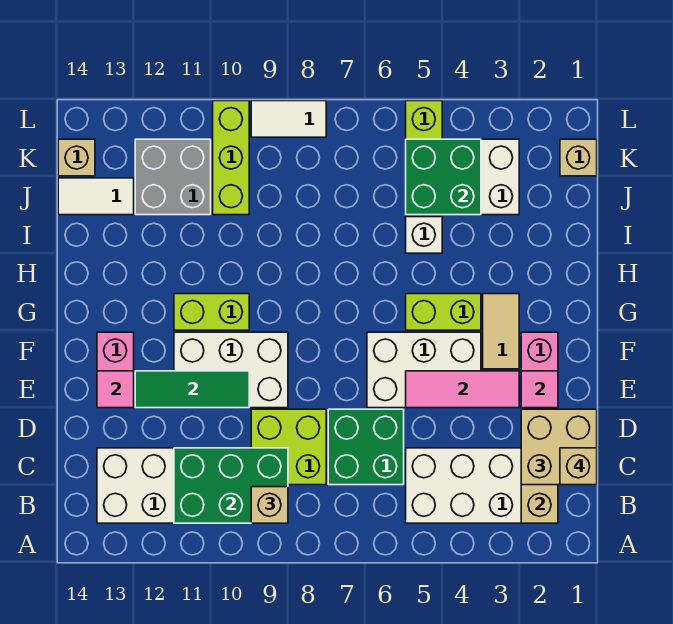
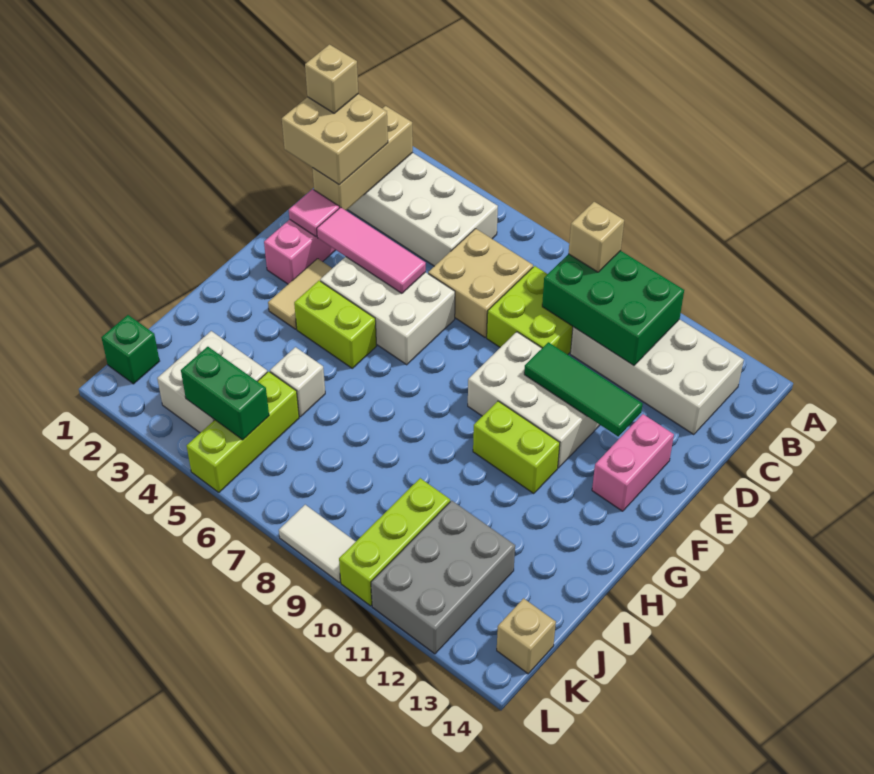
green brick C6:D7 level 1 -> tan brick C6:D7 level 1
pink tile E13 level 2 -> none
green brick J4:K5 level 2 -> green brick K4:K5 level 2
grey brick J11:K12 level 1 -> grey brick J11:L12 level 1
white tile J13:J14 level 1 -> none
tan brick K1 level 1 -> green brick K1 level 1

